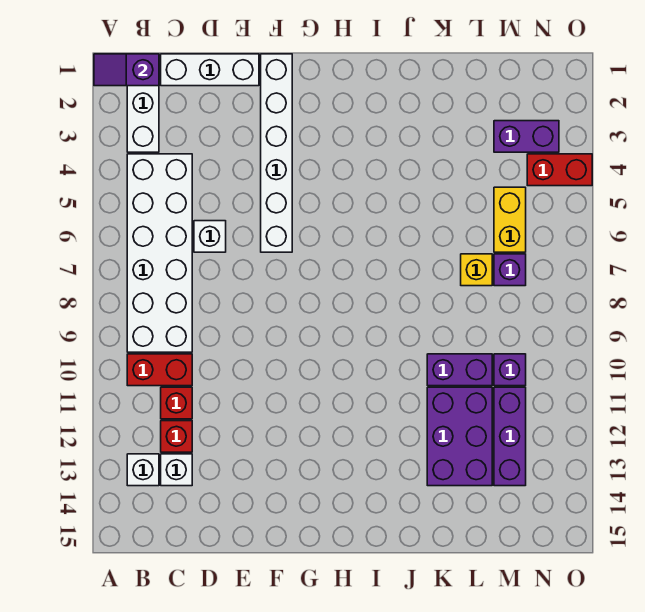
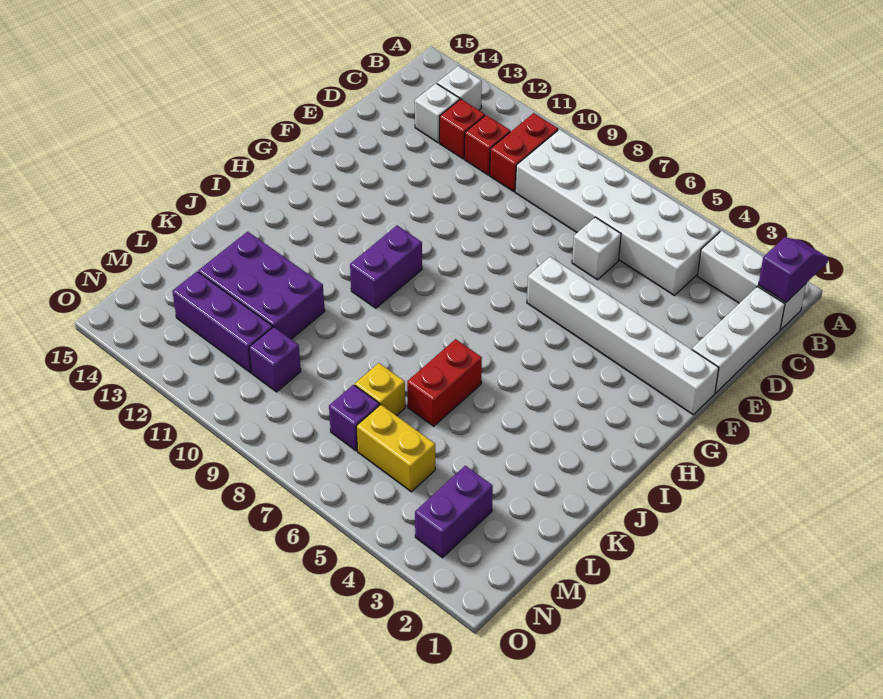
purple brick K10:L10 level 1 -> purple brick H10:I10 level 1
red brick N4:O4 level 1 -> red brick J6:K6 level 1

